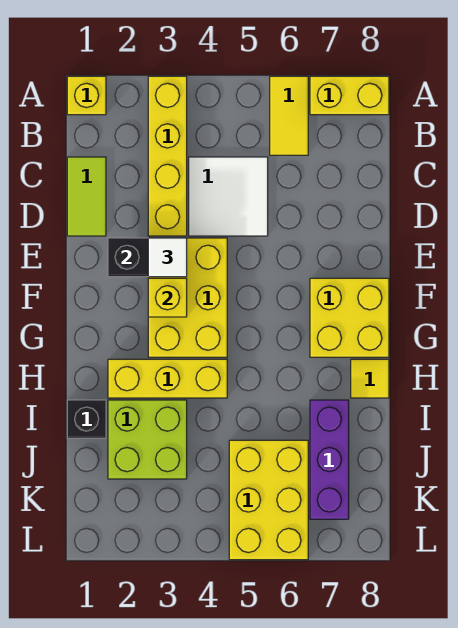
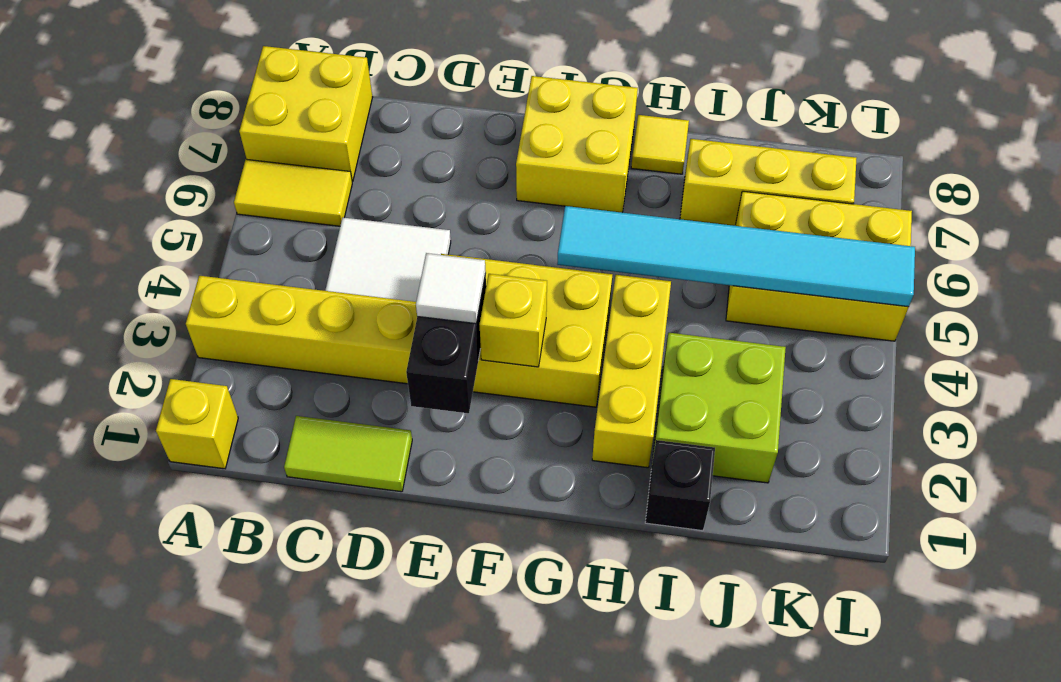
yellow brick A7:A8 level 1 -> yellow brick A7:B8 level 1
none -> cyan tile G5:L5 level 2
purple brick I7:K7 level 1 -> yellow brick I7:K7 level 1

